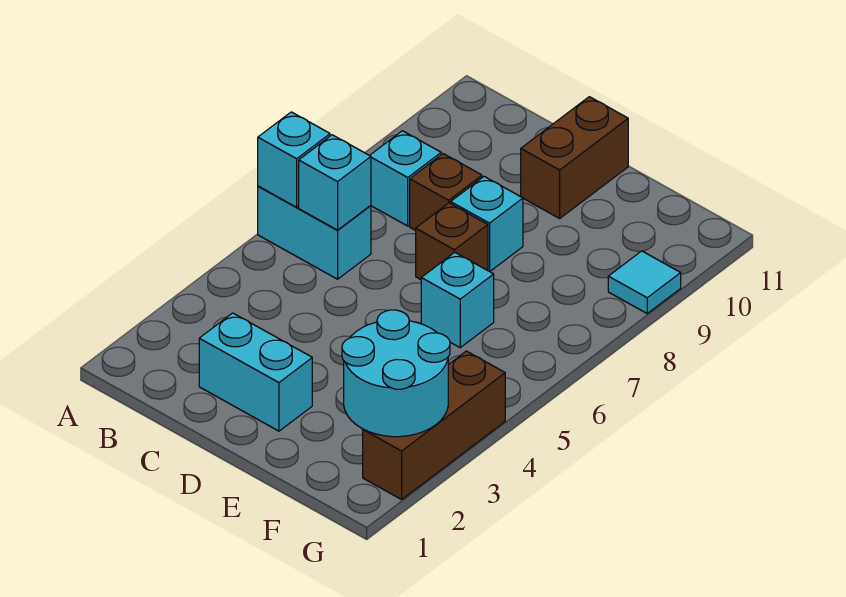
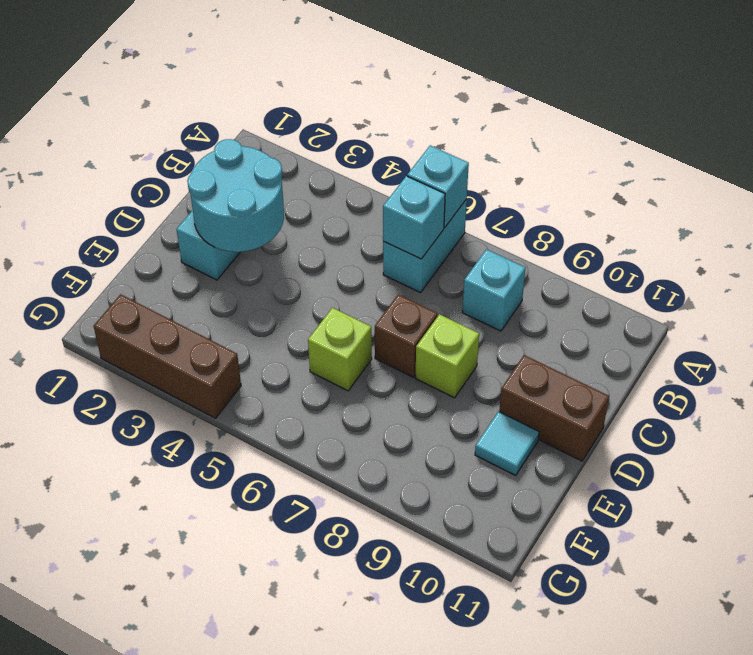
brown brick C8 level 1 -> none
cyan brick D8 level 1 -> lime brick D8 level 1
cyan brick E6 level 1 -> lime brick E6 level 1
cyan round brick F2:G3 level 2 -> cyan round brick C2:D3 level 2
cyan tile G9 level 1 -> cyan tile E10 level 1

